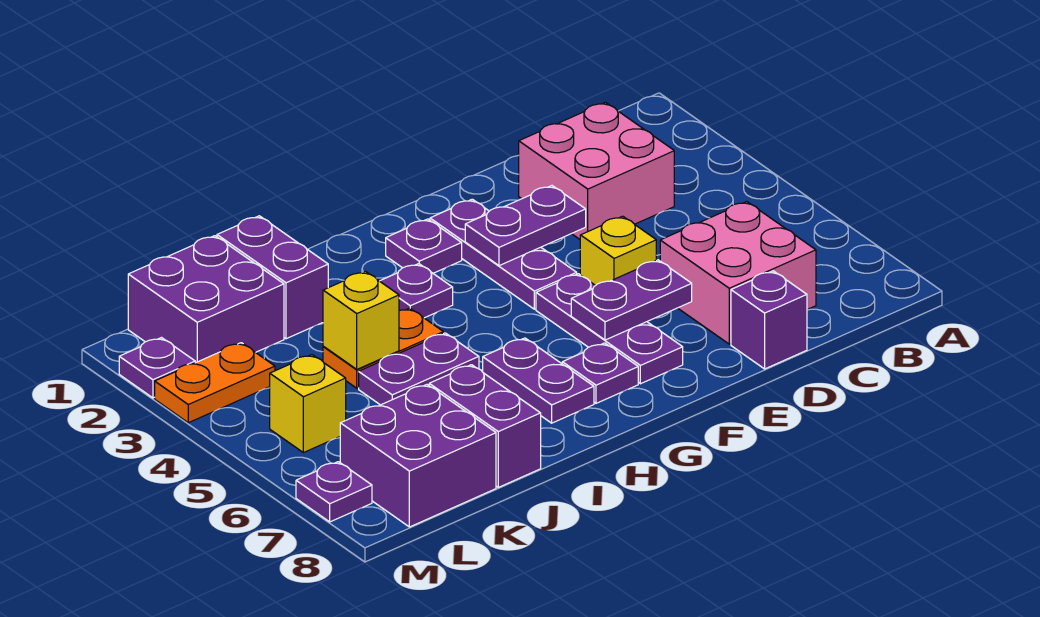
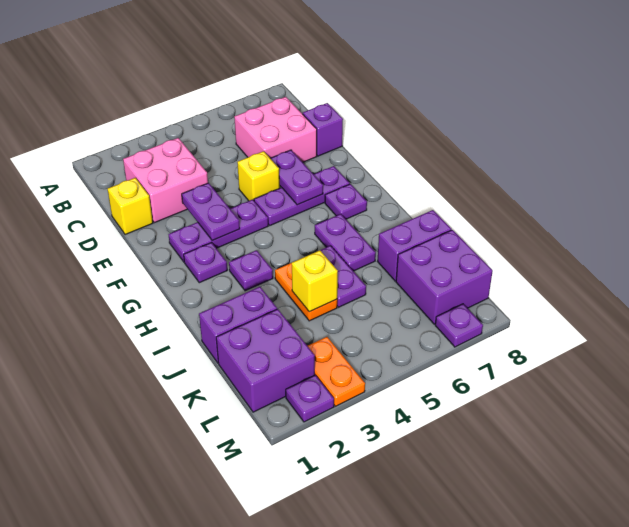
purple plate H6:H7 level 1 -> purple plate H6:I6 level 1
yellow brick L5 level 1 -> yellow brick D1 level 1

